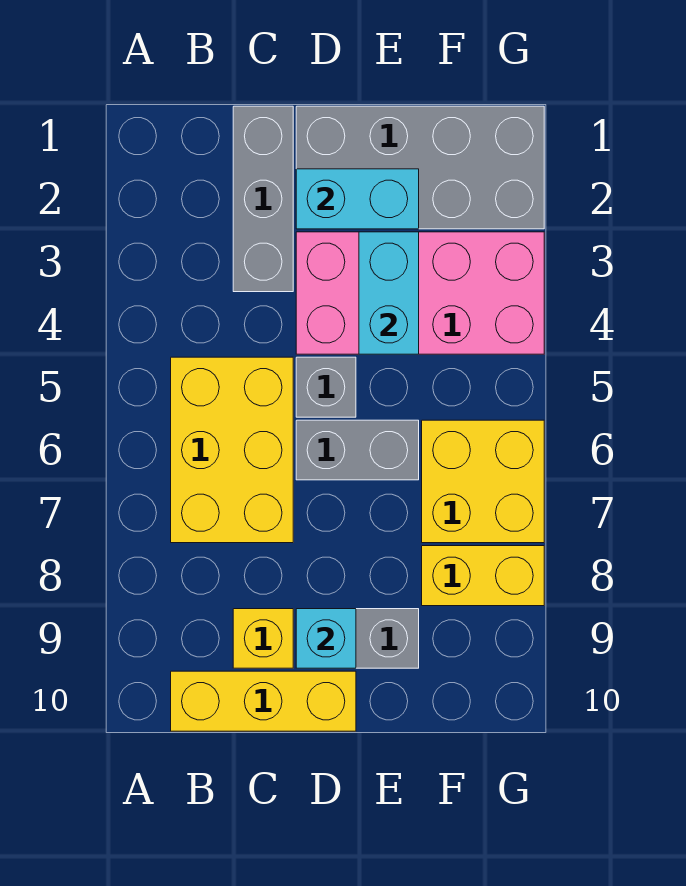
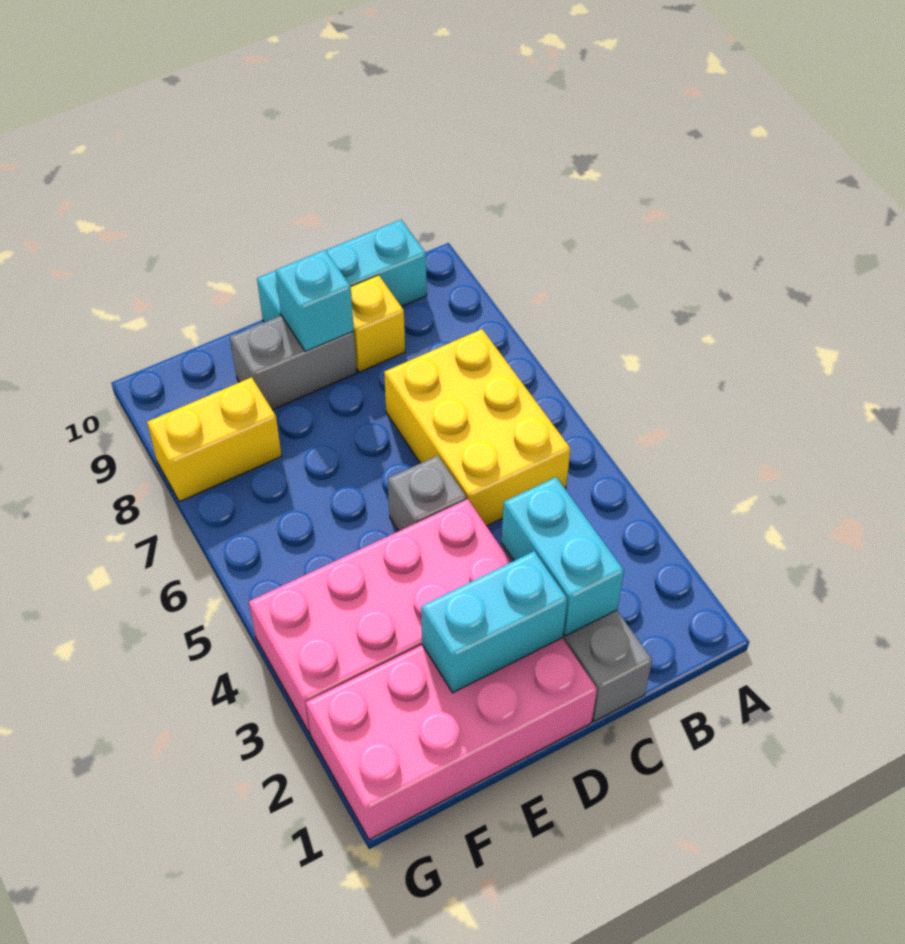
yellow brick B10:D10 level 1 -> cyan brick B10:D10 level 1
grey brick D1:G2 level 1 -> pink brick D1:G2 level 1
grey brick D6:E6 level 1 -> none
cyan brick E3:E4 level 2 -> cyan brick C2:C3 level 2
yellow brick F6:G7 level 1 -> none

